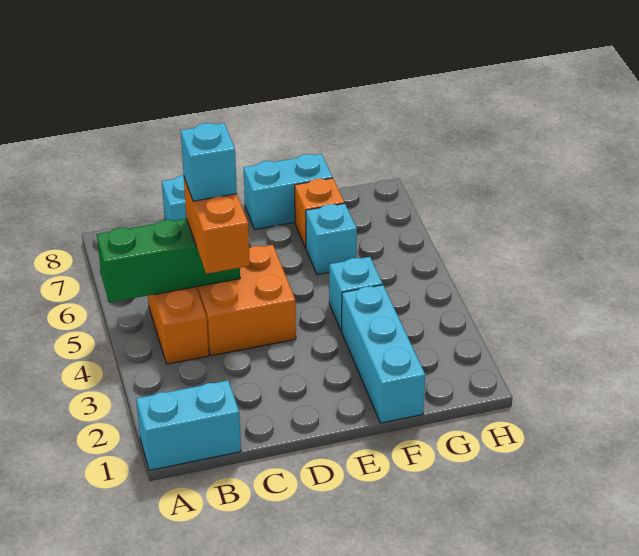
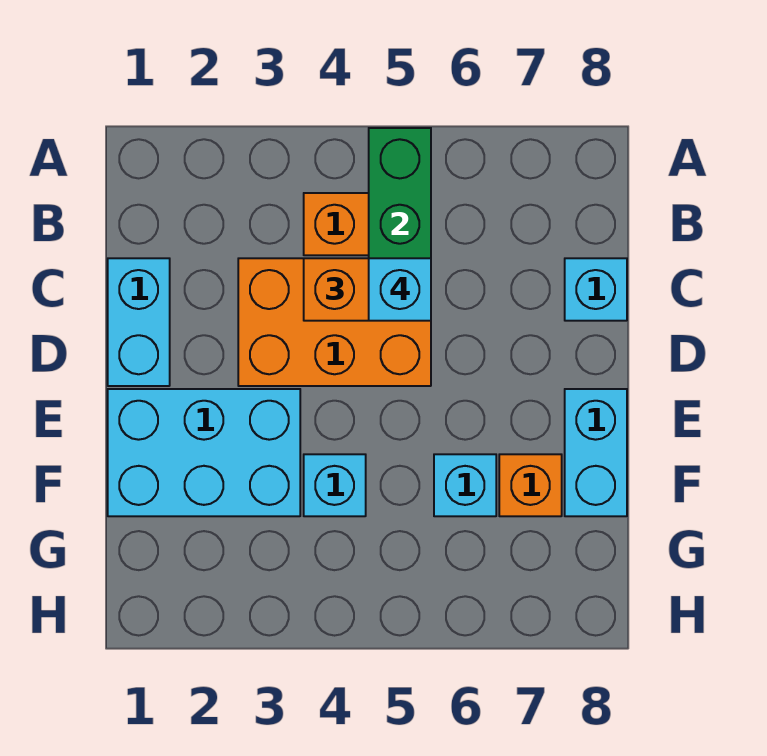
cyan brick A1:B1 level 1 -> cyan brick C1:D1 level 1
orange brick C4:D5 level 1 -> orange brick C3:D5 level 1
cyan brick F1:F3 level 1 -> cyan brick E1:F3 level 1

